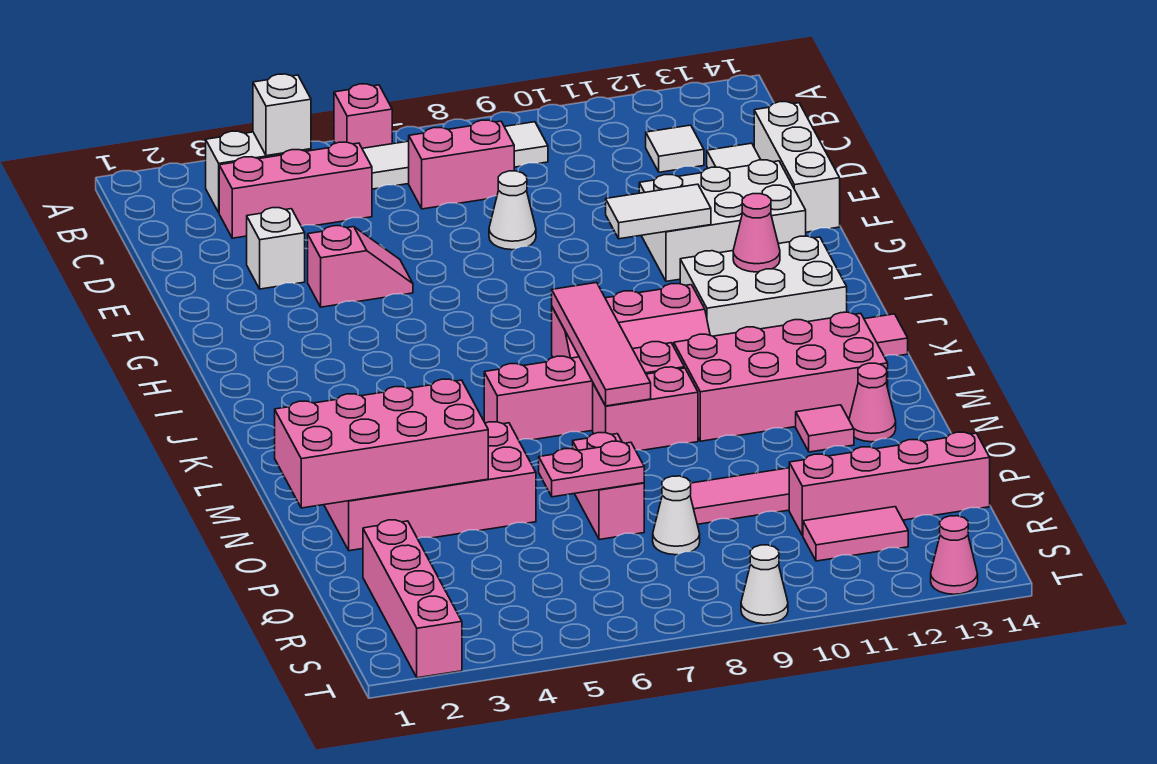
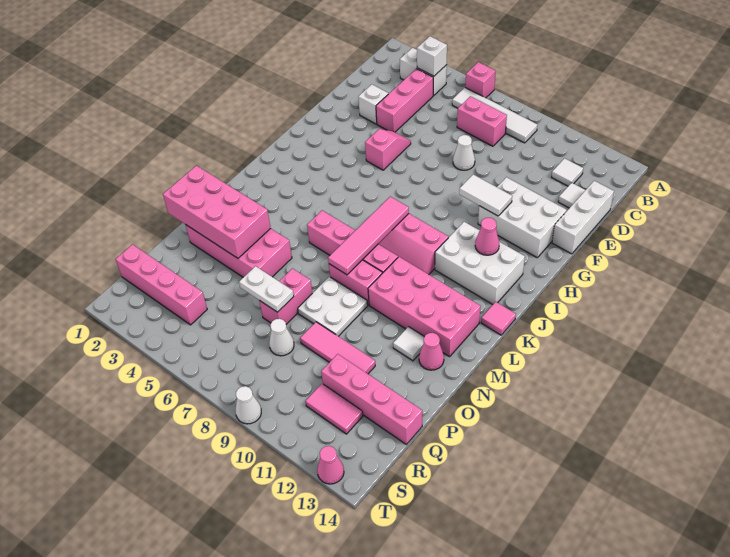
pink brick C3:C5 level 1 -> pink brick C4:E4 level 1
pink slope F4:F5 level 1 top 4 -> pink slope F5:G5 level 1 top G
none -> white plate N8:O9 level 1
pink tile N12 level 1 -> white tile N12 level 1
pink plate P6:P7 level 2 -> white plate P6:P7 level 2
pink brick Q2:T2 level 1 -> pink brick R1:R4 level 1

